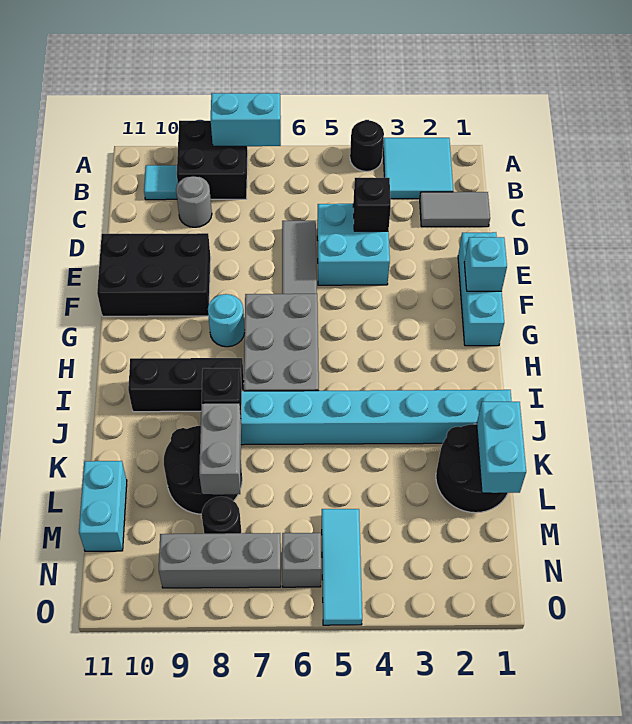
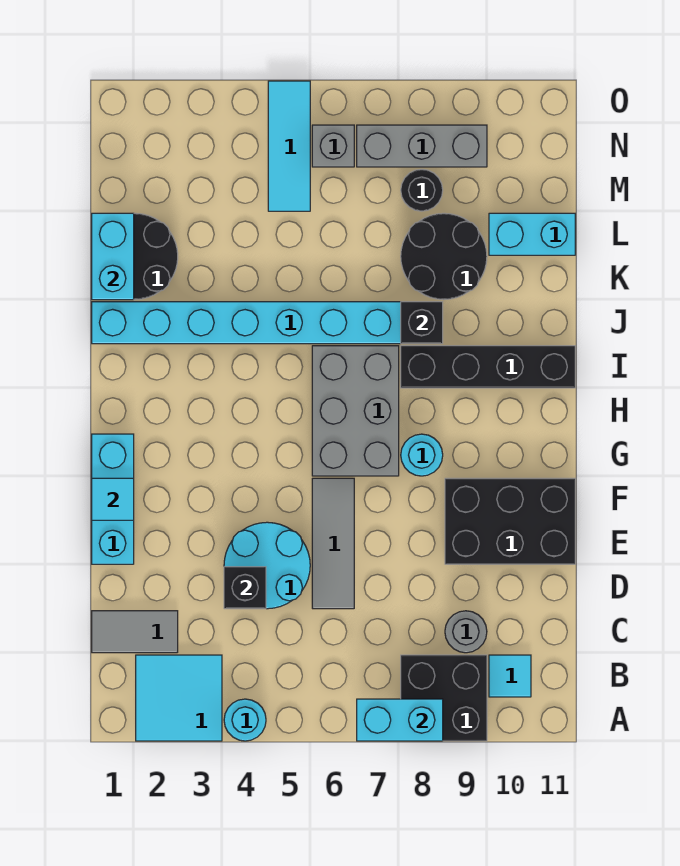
black round brick A4 level 1 -> cyan round brick A4 level 1
cyan brick D4:E5 level 1 -> cyan round brick D4:E5 level 1
cyan brick F1 level 2 -> cyan tile F1 level 2
black brick I8:I10 level 1 -> black brick I8:I11 level 1
grey brick K8:L8 level 2 -> none
cyan brick L11:M11 level 1 -> cyan brick L10:L11 level 1

